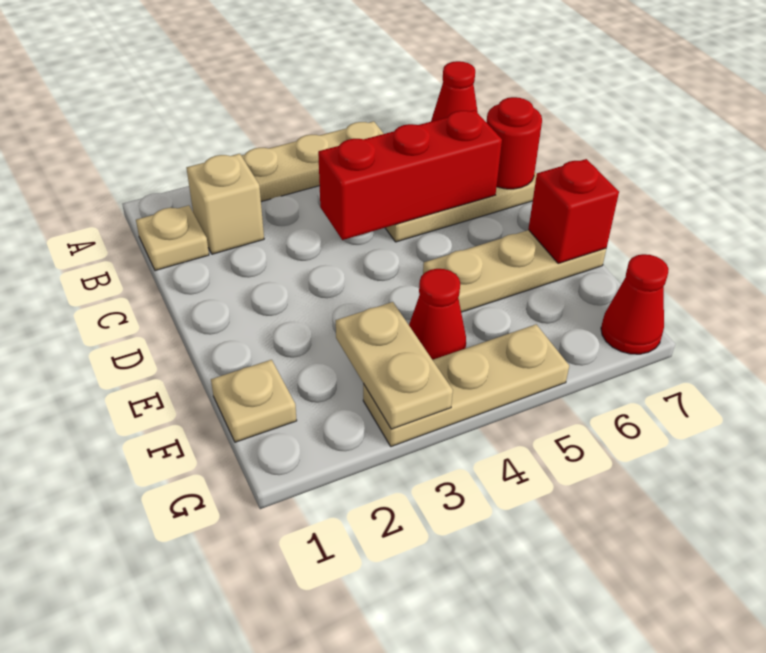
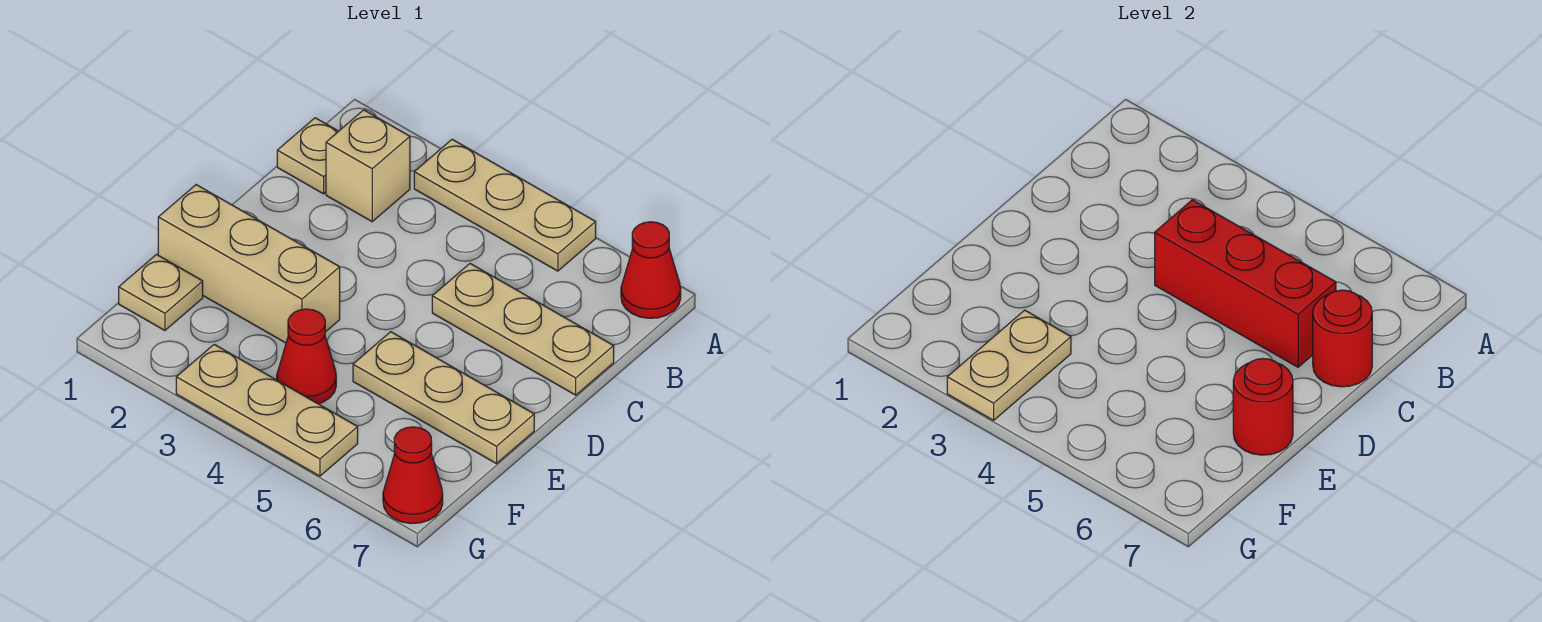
none -> tan brick E1:E3 level 1
red brick E7 level 2 -> red round brick E7 level 2

